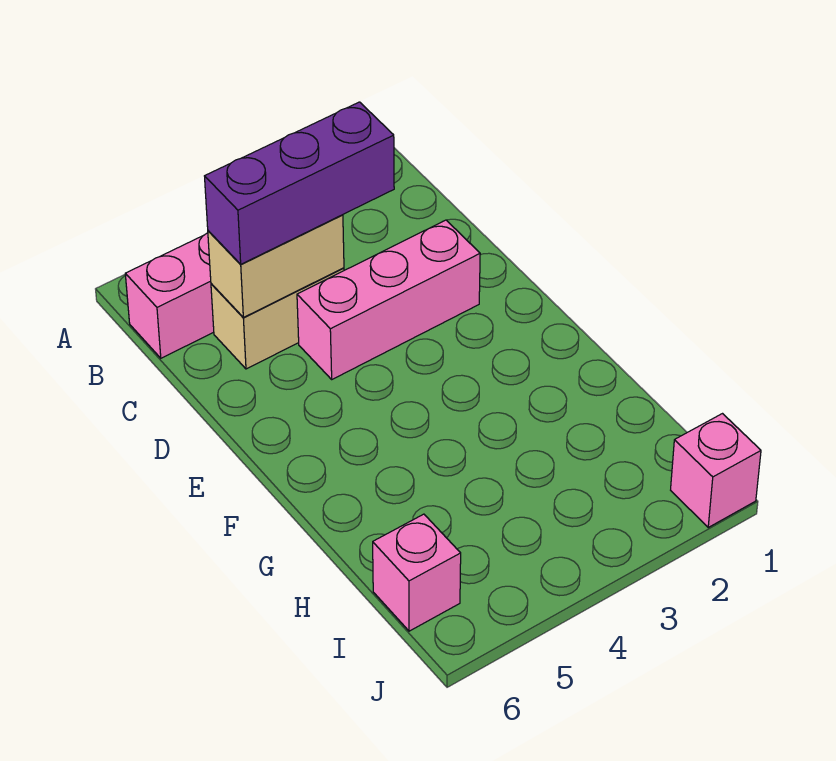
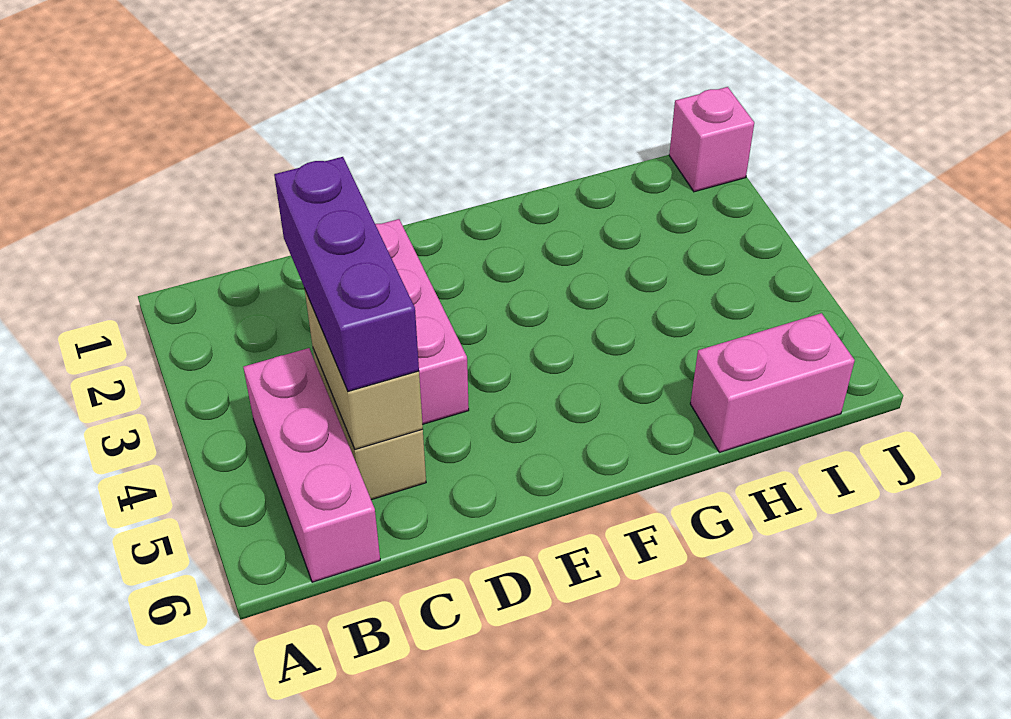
pink brick I6 level 1 -> pink brick H6:I6 level 1

